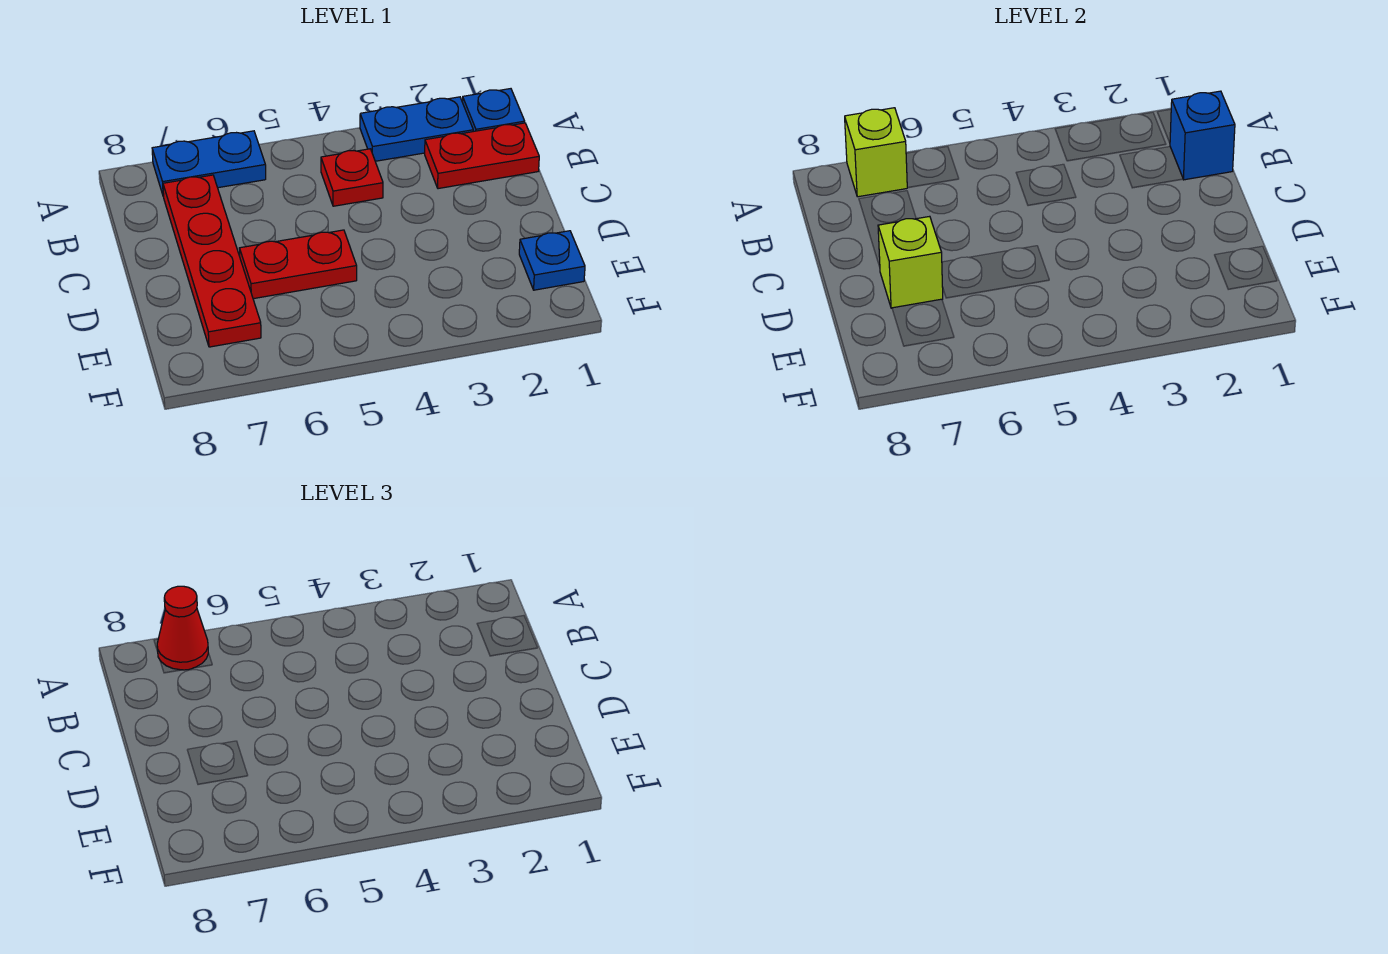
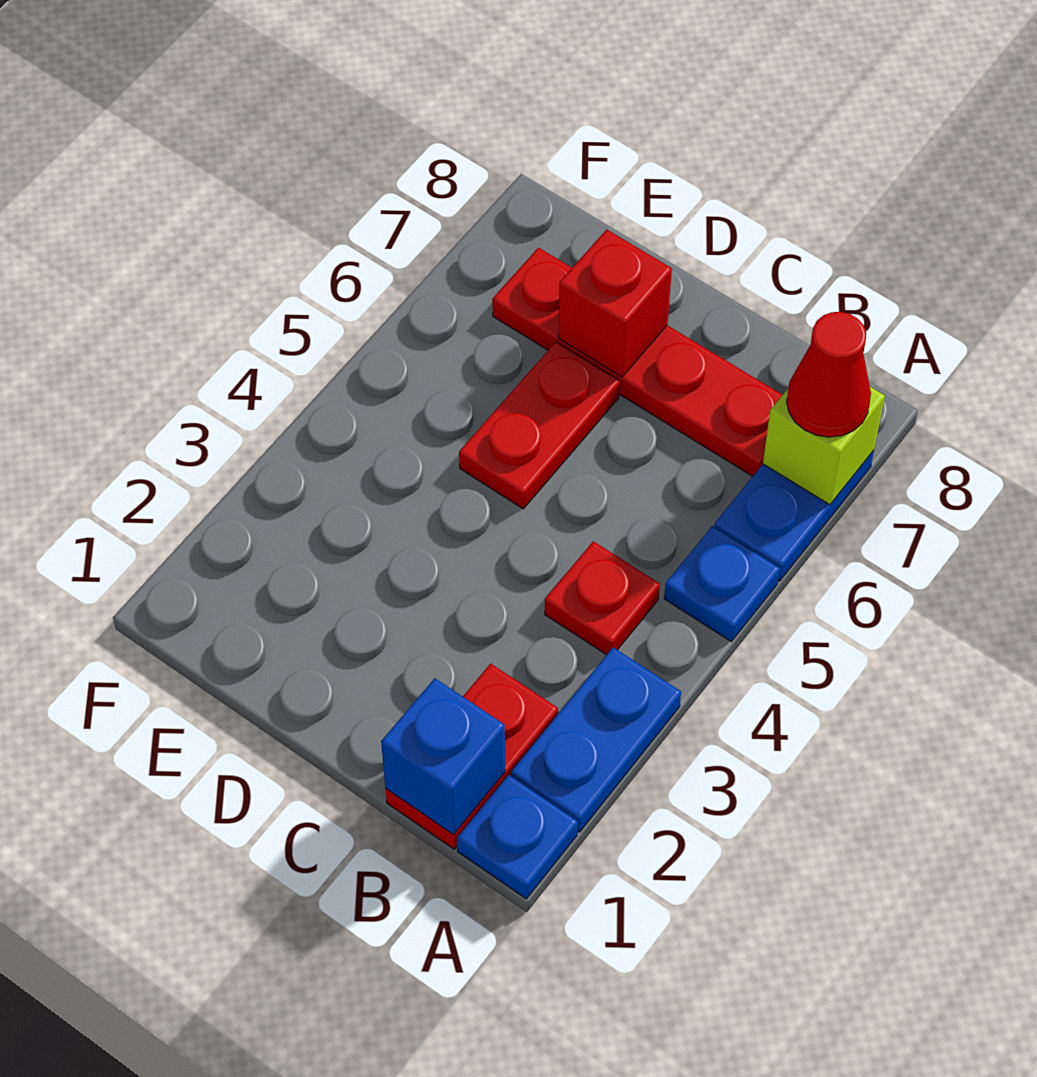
lime brick D7 level 2 -> red brick D7 level 2
blue plate E1 level 1 -> blue plate A5 level 1

